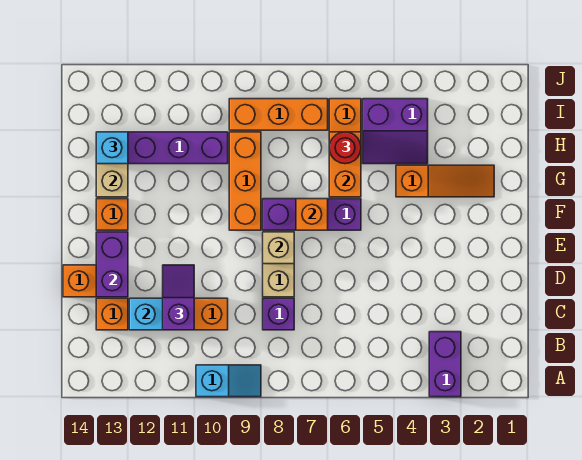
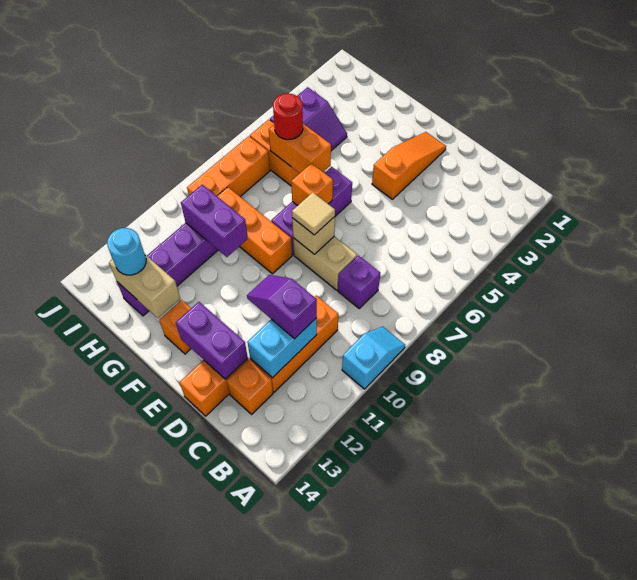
purple brick A3:B3 level 1 -> purple brick G10:H10 level 2
none -> tan tile E8 level 3
orange slope G2:G4 level 1 top 4 -> orange slope E2:E4 level 1 top 4
cyan brick H13 level 3 -> cyan round brick H13 level 3

